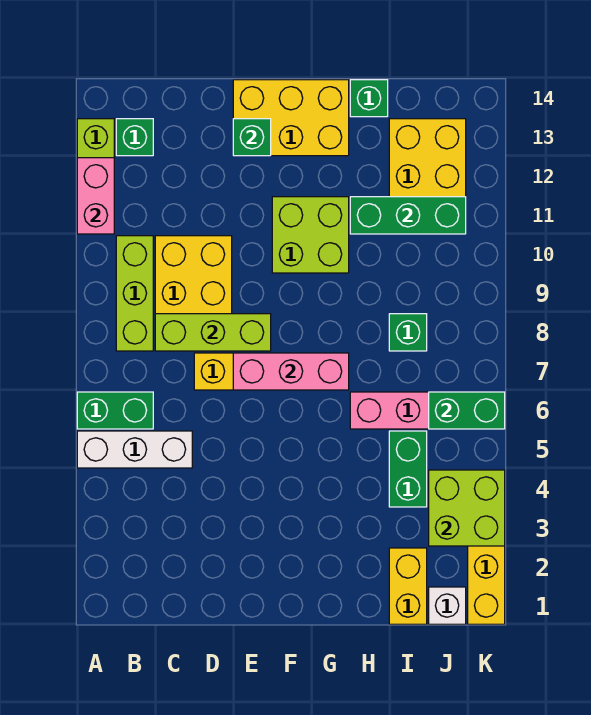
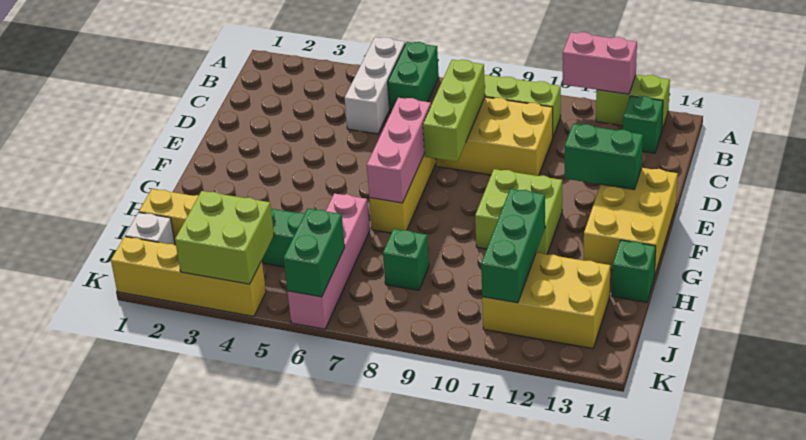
green brick E13 level 2 -> green brick E12:E13 level 2

